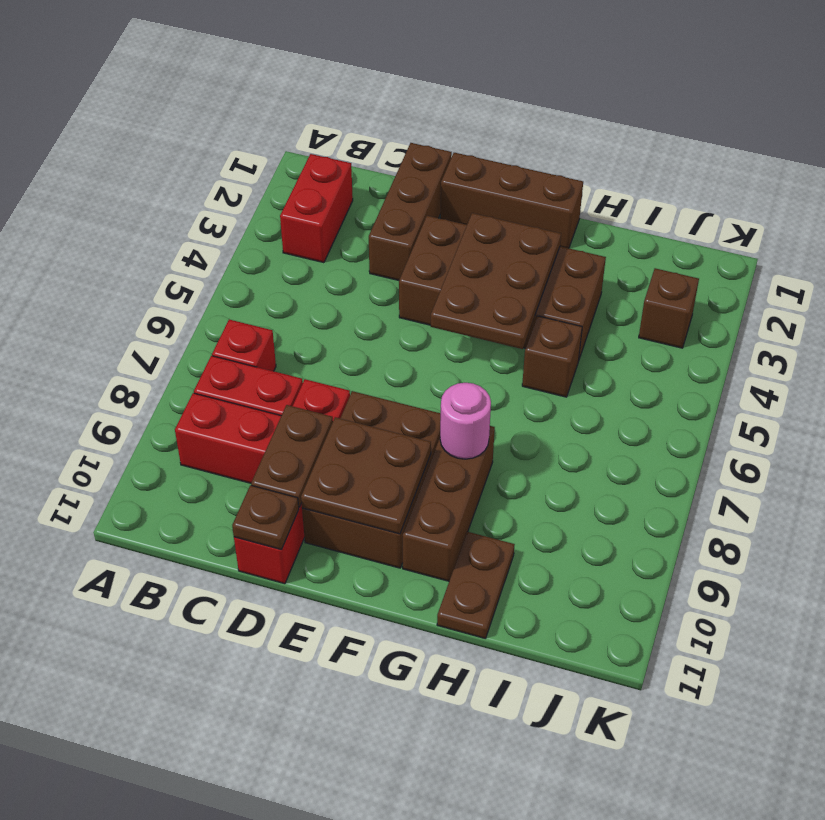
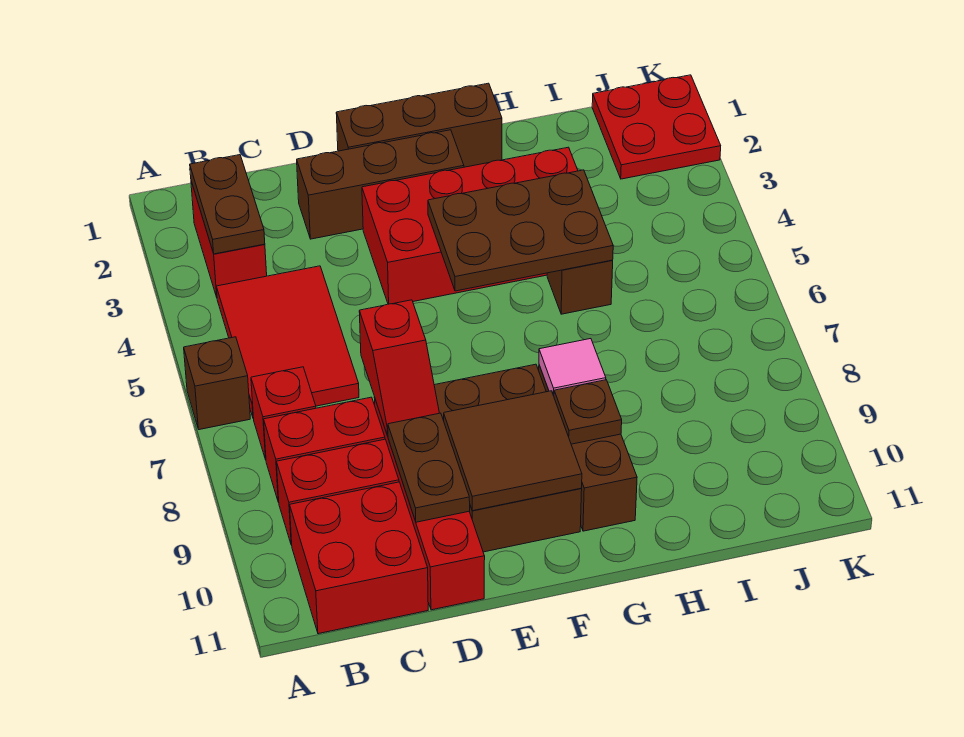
none -> red tile B4:C6 level 1
none -> red brick B10:C11 level 1
brown brick D1:D3 level 1 -> brown brick D2:F2 level 1
none -> red slope D7:D8 level 2 top 7
brown plate D11 level 2 -> brown plate G9 level 2
brown brick E3:H4 level 1 -> red brick E3:H4 level 1
brown plate E9:F10 level 2 -> brown tile E9:F10 level 2
brown plate F3:G5 level 2 -> brown plate F4:H5 level 2
pink round brick G8 level 2 -> pink tile G8 level 2
brown plate H10:H11 level 1 -> brown plate B2:B3 level 2
none -> red plate J1:K2 level 1
brown brick J3 level 1 -> brown brick A6 level 1

